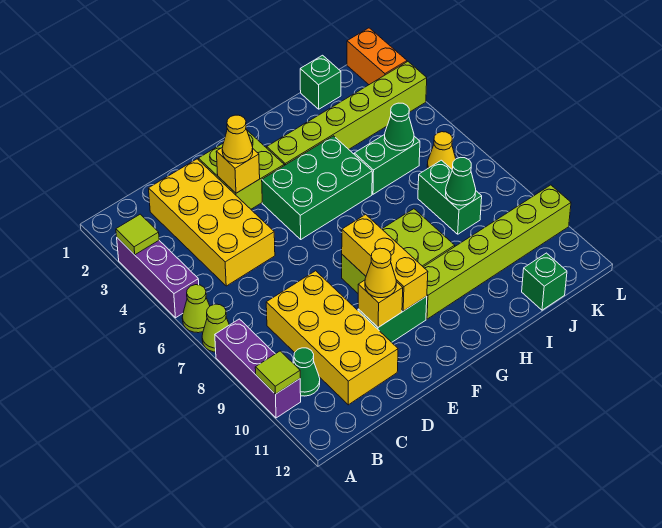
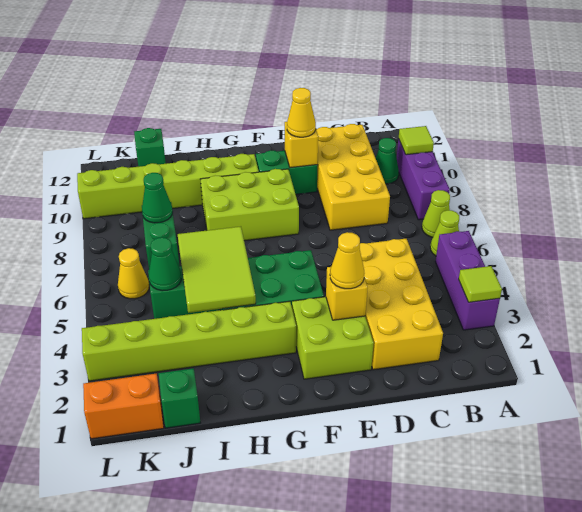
yellow brick F8:F10 level 2 -> none
none -> lime tile H4:I6 level 2
orange brick L1:L2 level 1 -> orange brick K1:L1 level 1

